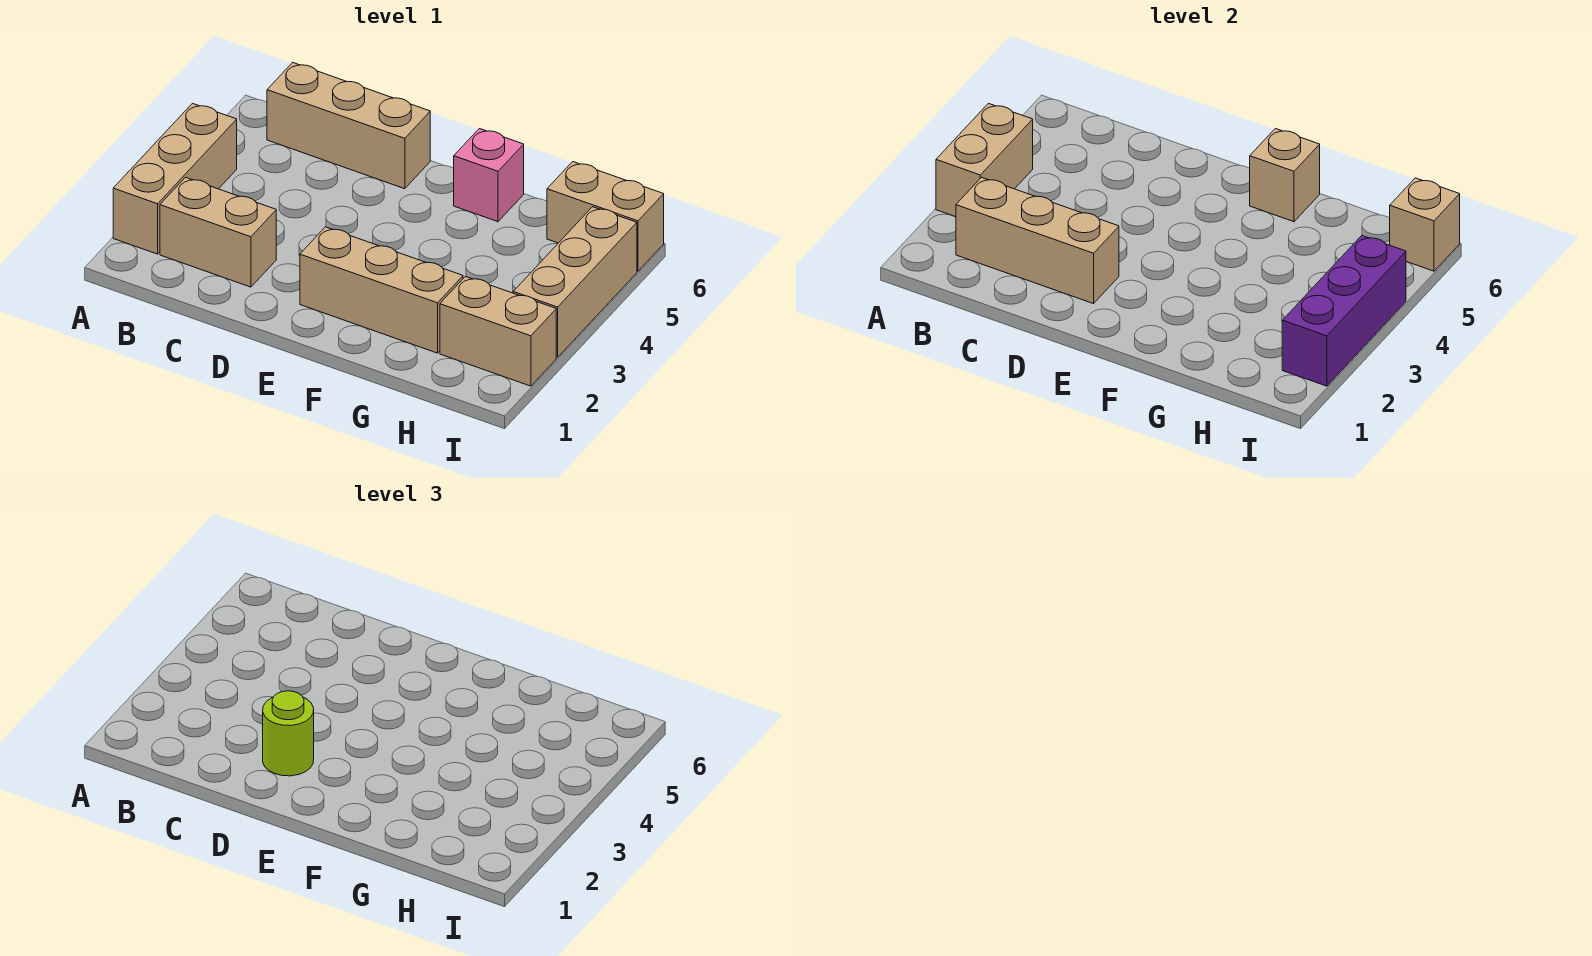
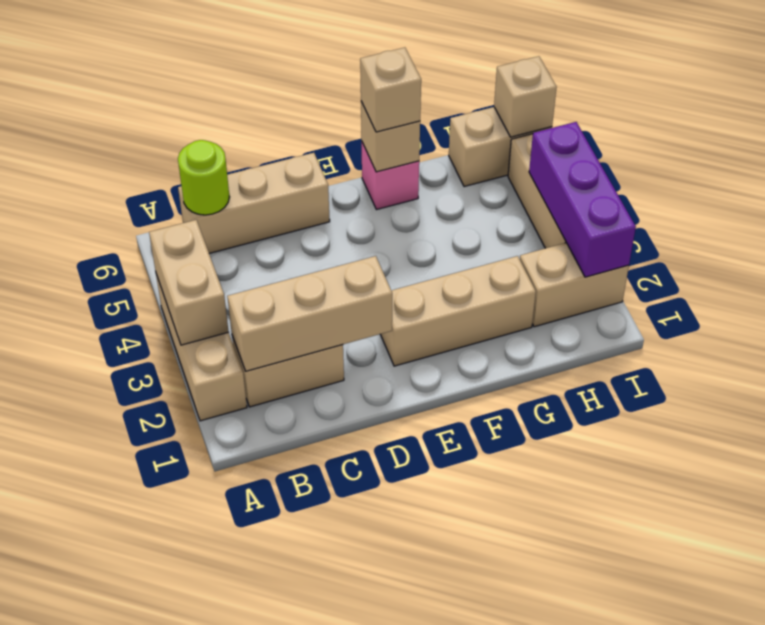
lime round brick D2 level 3 -> lime round brick B6 level 2
none -> tan brick F6 level 3

